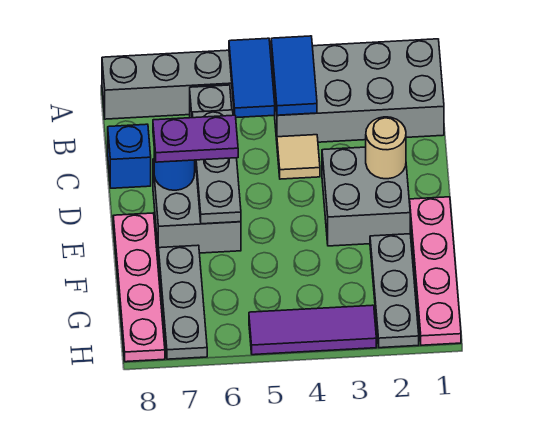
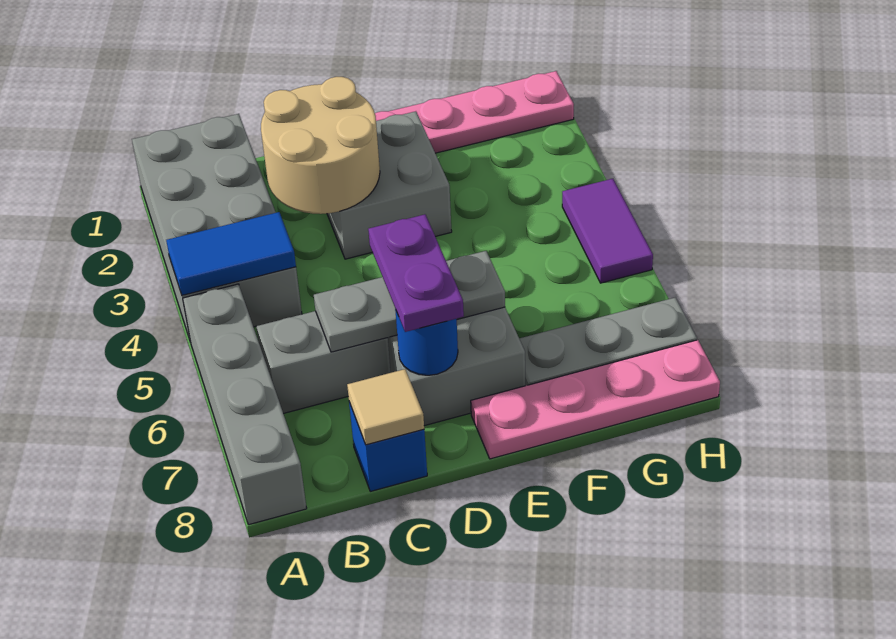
blue tile A5:B5 level 2 -> none
tan tile C4 level 1 -> tan tile C8 level 2
tan round brick D2 level 2 -> tan round brick C2:D3 level 2
grey plate F2:H2 level 1 -> none
purple tile H3:H5 level 1 -> purple tile H4:H5 level 1

